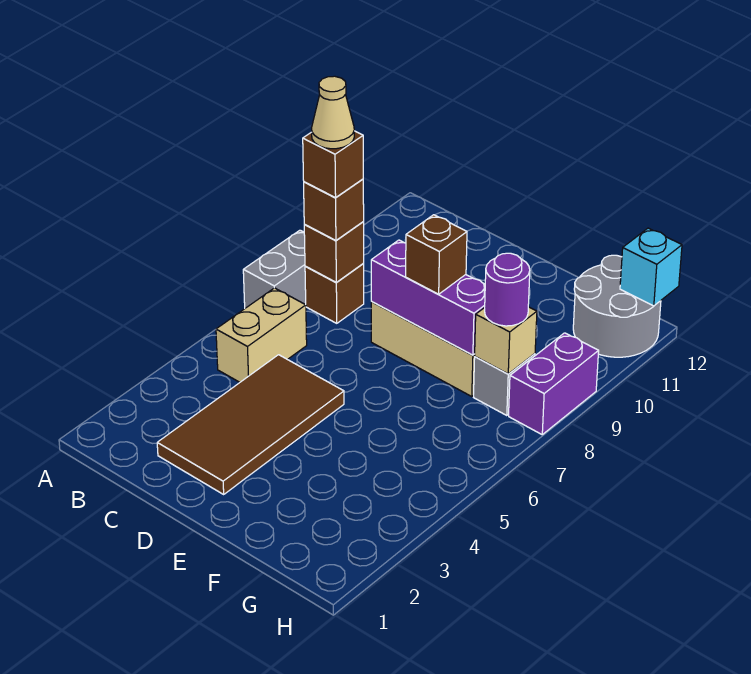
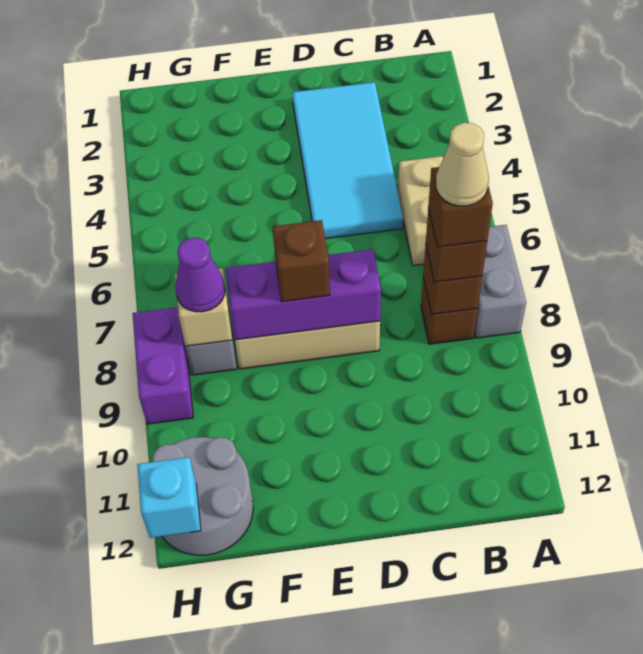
brown tile C2:D5 level 1 -> cyan tile C2:D5 level 1
purple round brick G8 level 3 -> purple cone G8 level 3

